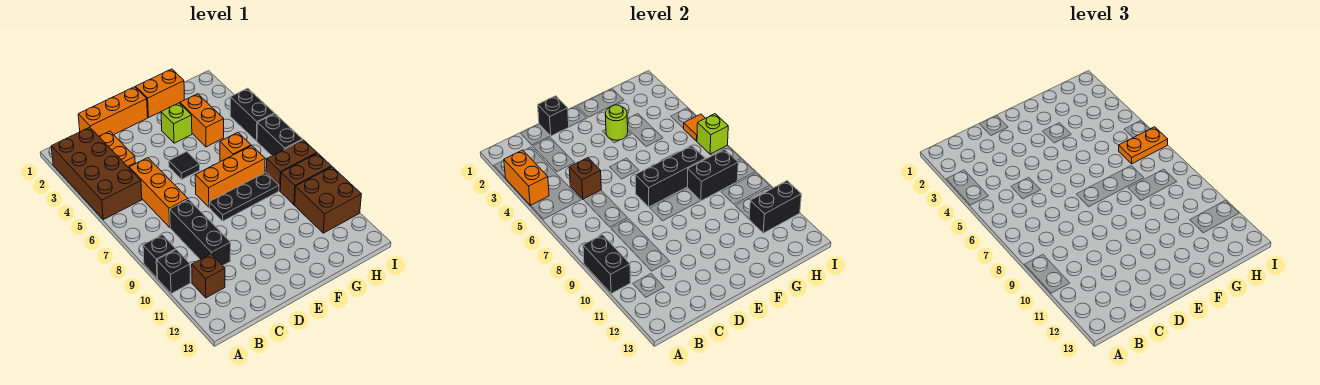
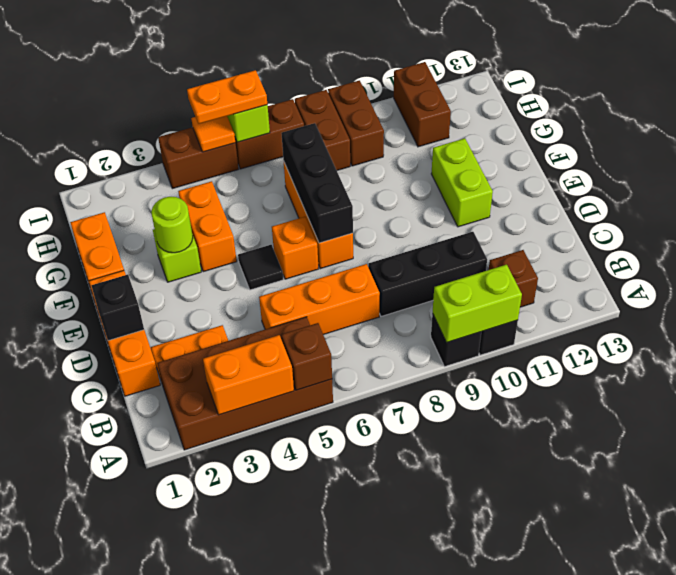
black brick A9:A10 level 2 -> lime brick A9:A10 level 2
brown brick C5 level 2 -> brown brick A5 level 2
black plate E8:G8 level 1 -> none
none -> lime brick E11:F11 level 1
orange brick G3:G4 level 1 -> orange brick F4:G4 level 1
orange brick G6 level 1 -> orange brick E6 level 1
black brick G8:H8 level 2 -> none
orange plate H6:I6 level 3 -> orange plate I5:I6 level 3
brown brick H10:I11 level 1 -> brown brick H11:I11 level 1
black brick H11:I11 level 2 -> none
black brick I4:I5 level 1 -> brown brick I4:I5 level 1
black brick I6:I7 level 1 -> brown brick I6:I7 level 1

